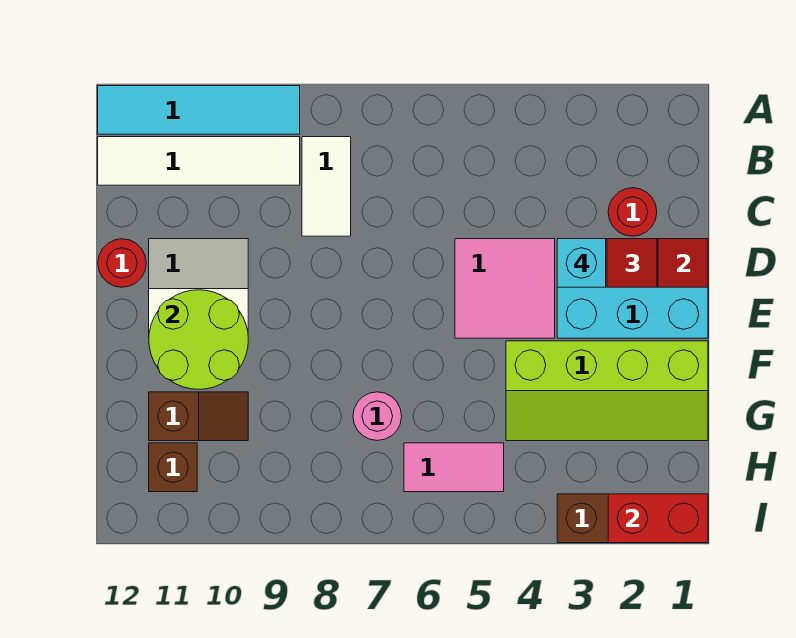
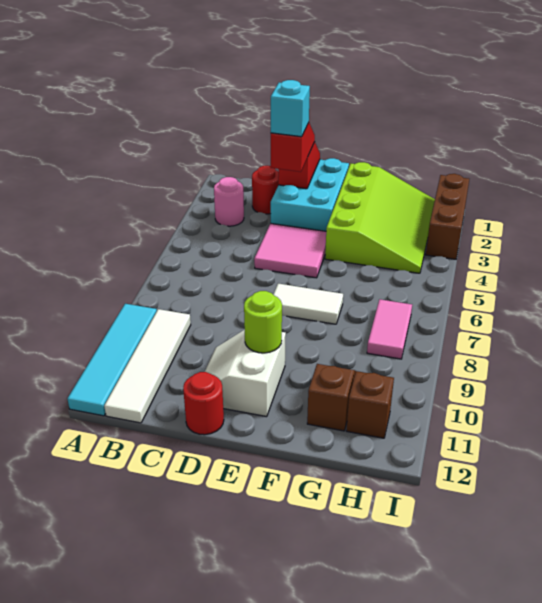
white tile B8:C8 level 1 -> white tile E7:F7 level 1
lime round brick E10:F11 level 2 -> lime round brick E10 level 2
lime slope F1:G4 level 1 top F -> lime slope F1:H4 level 1 top F
pink round brick G7 level 1 -> pink round brick B3 level 1
pink tile H5:H6 level 1 -> pink tile H7:H8 level 1
red brick I1:I2 level 2 -> none

